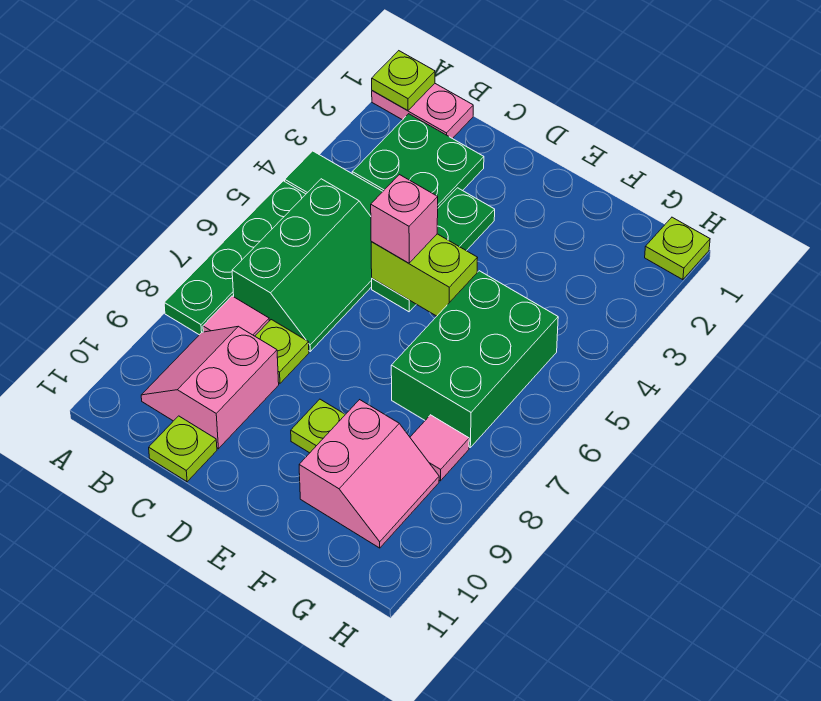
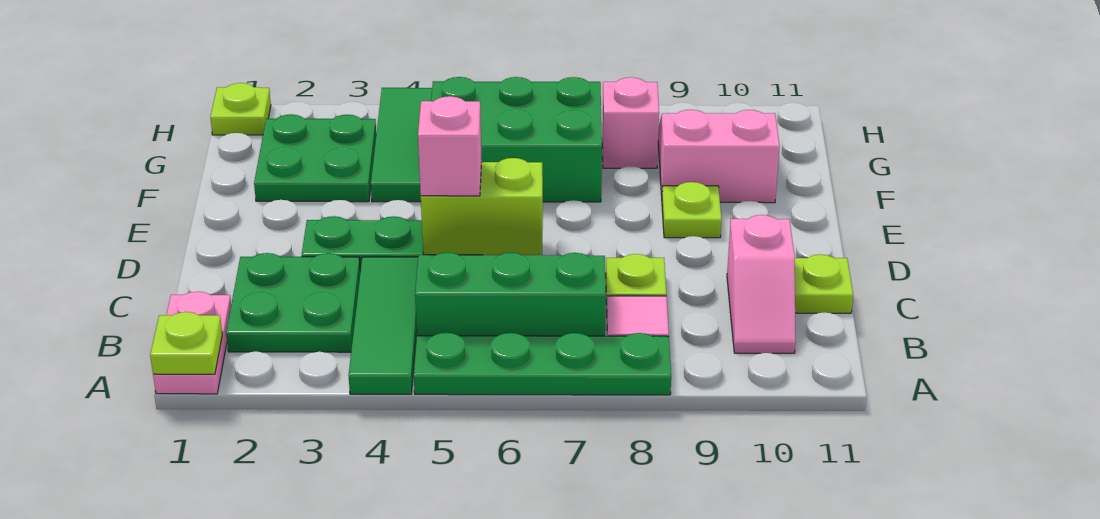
pink slope B9:C10 level 1 top C -> pink slope B10:C10 level 1 top C
lime brick D5:E5 level 2 -> lime brick D5:D6 level 2
none -> green plate F2:G3 level 1
none -> green tile F4:H4 level 1
pink tile G8 level 1 -> pink brick G8 level 1

